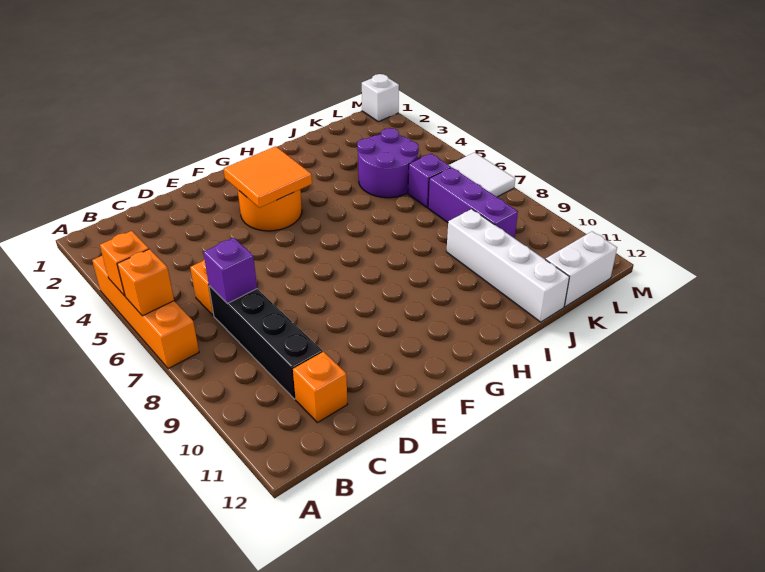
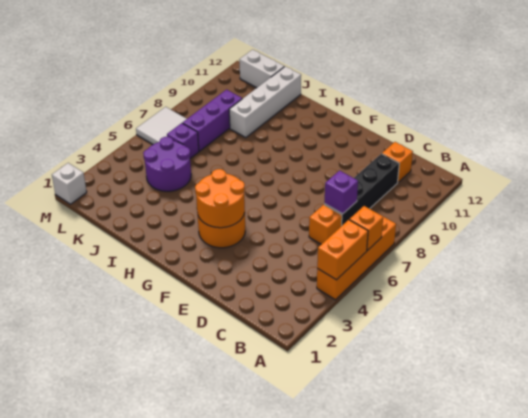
orange brick A5 level 2 -> orange brick A4:A5 level 2
orange tile F3:G4 level 2 -> orange round brick F3:G4 level 2

